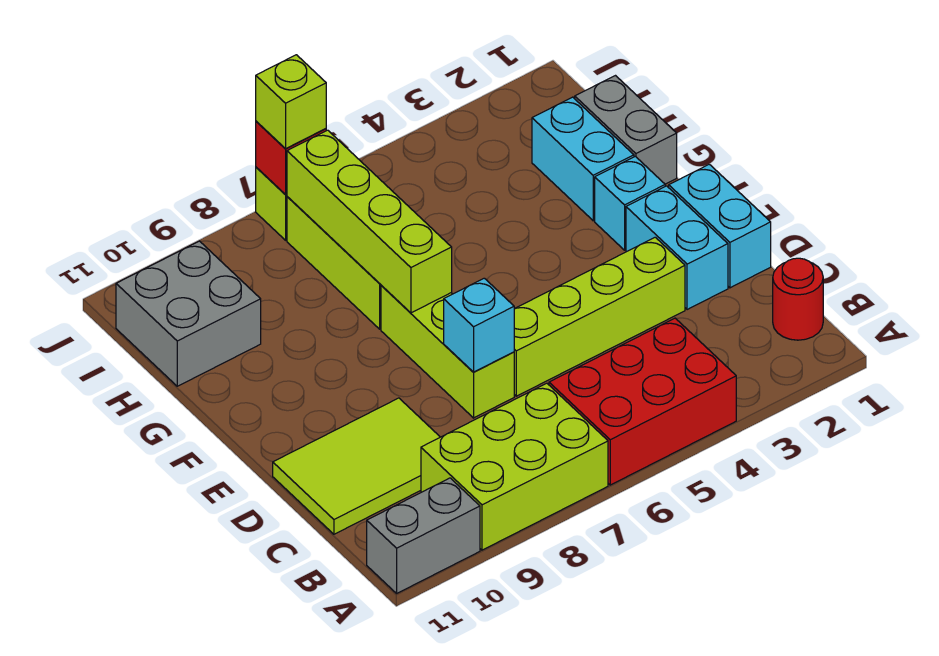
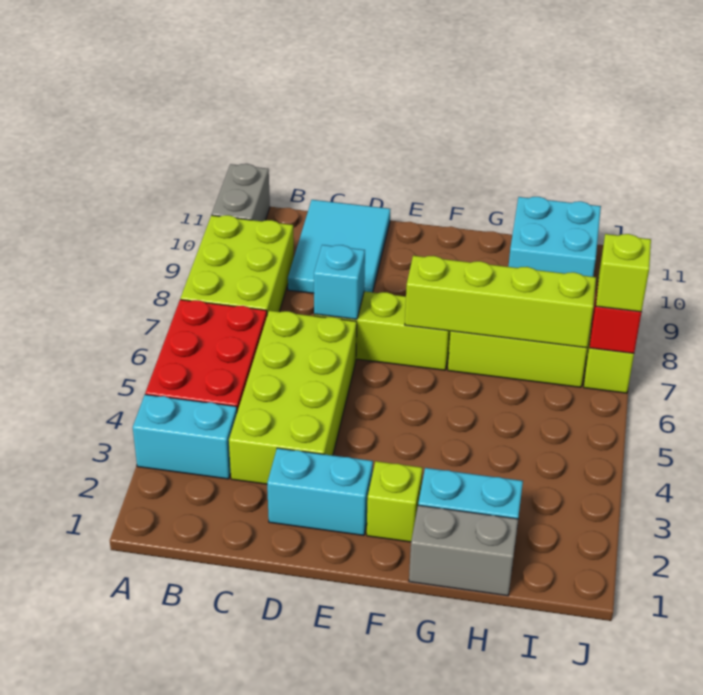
red round brick B1 level 1 -> none
lime tile C9:D11 level 1 -> cyan tile C9:D11 level 1
cyan brick D1:E1 level 1 -> cyan brick A3:B3 level 1
lime brick D3:D6 level 1 -> lime brick C3:D6 level 1
cyan brick F2 level 1 -> lime brick F2 level 1
grey brick H10:I11 level 1 -> cyan brick H10:I11 level 1

